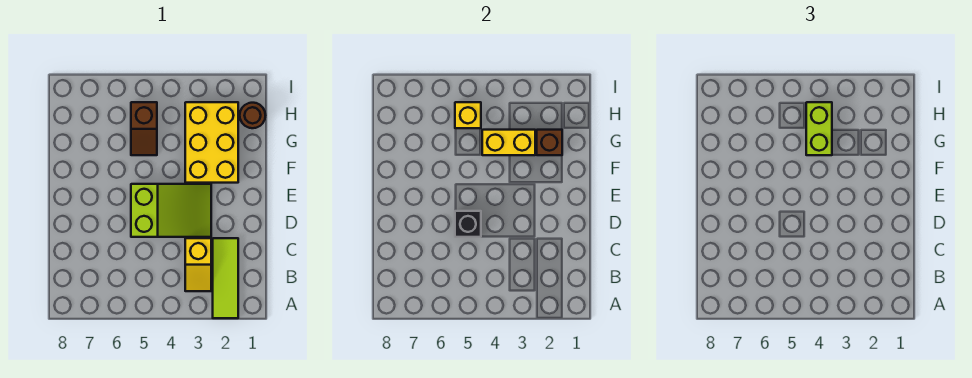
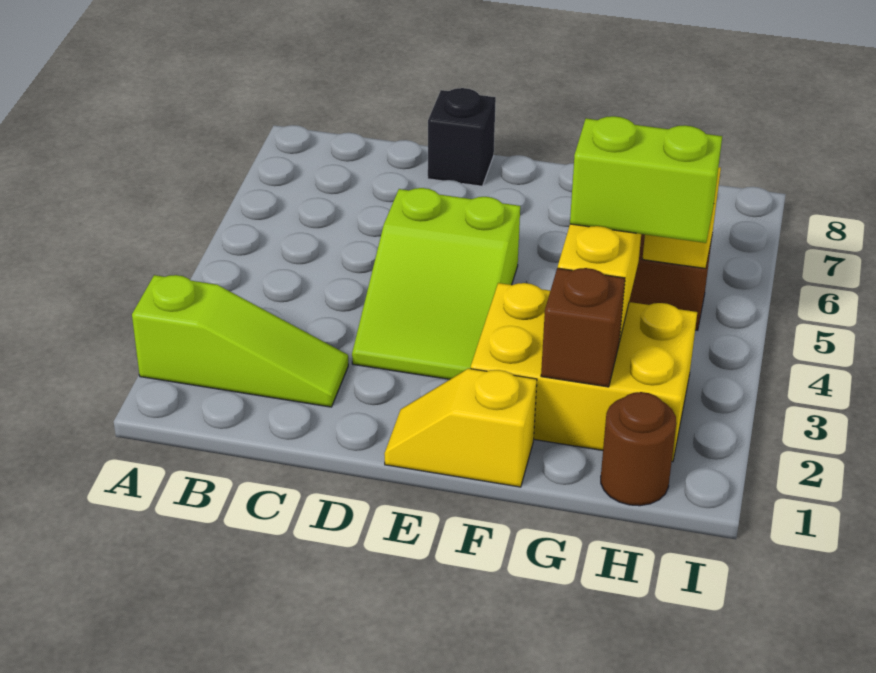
lime tile A2:C2 level 1 -> lime slope A2:C2 level 1 top A
yellow slope B3:C3 level 1 top C -> yellow slope E1:F1 level 1 top F
black brick D5 level 2 -> black brick D8 level 1

